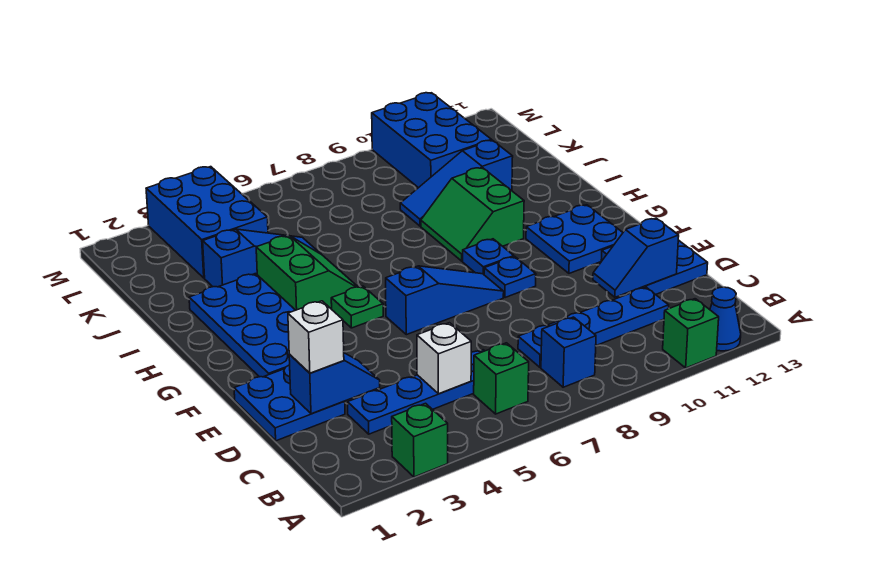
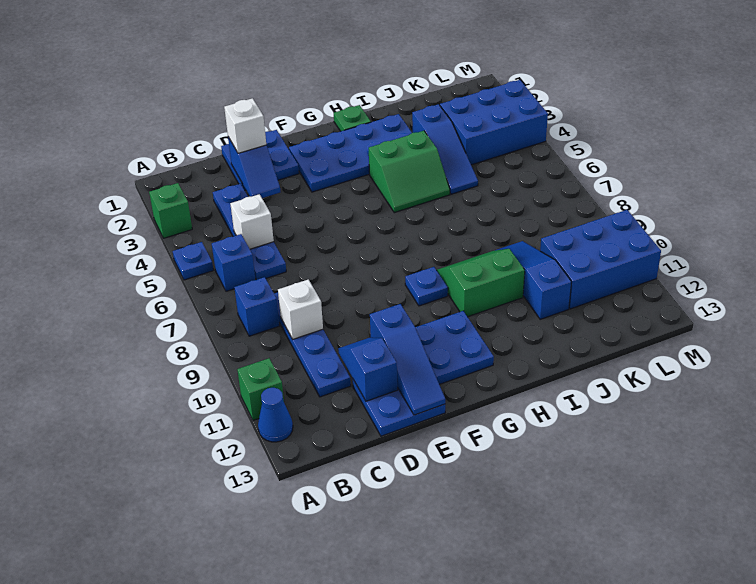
green brick B6 level 1 -> blue brick B6 level 1
none -> white brick C9 level 2
blue slope F6:F8 level 1 top 6 -> blue slope E11:E13 level 2 top 11
blue plate F9 level 1 -> blue plate A5 level 1
green plate G5 level 1 -> green plate H1 level 1

